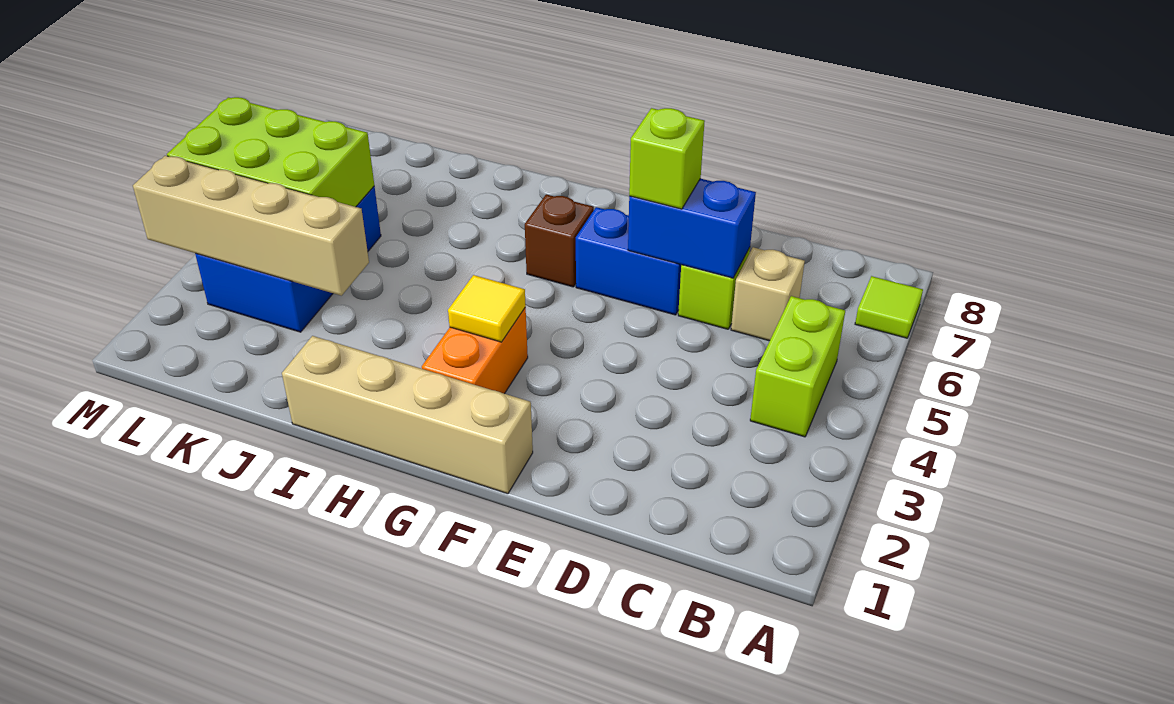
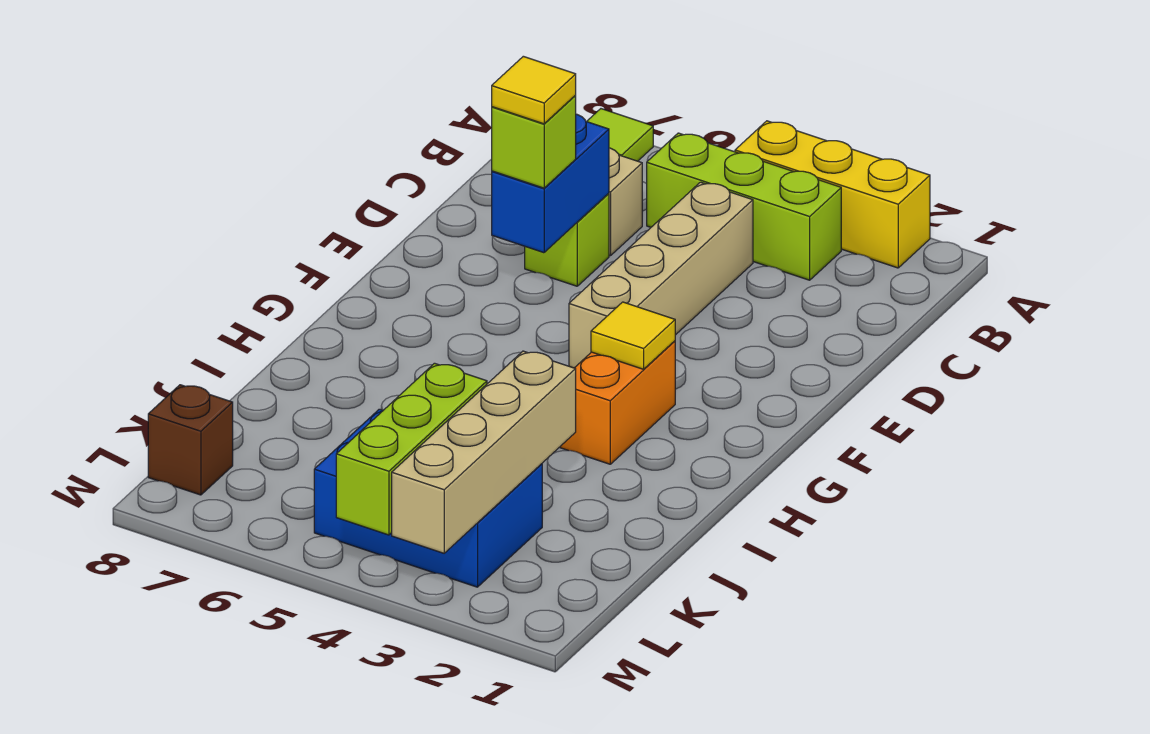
none -> yellow brick A2:A4 level 1
lime brick B4:B5 level 1 -> lime brick B3:B5 level 1
blue brick E6:F6 level 1 -> none
none -> yellow tile E6 level 4
tan brick F1:I1 level 1 -> tan brick C4:F4 level 1
orange brick G2:G3 level 1 -> orange brick G3:H3 level 1
brown brick G6 level 1 -> brown brick L8 level 1
lime brick K4:M5 level 2 -> lime brick K4:M4 level 2

